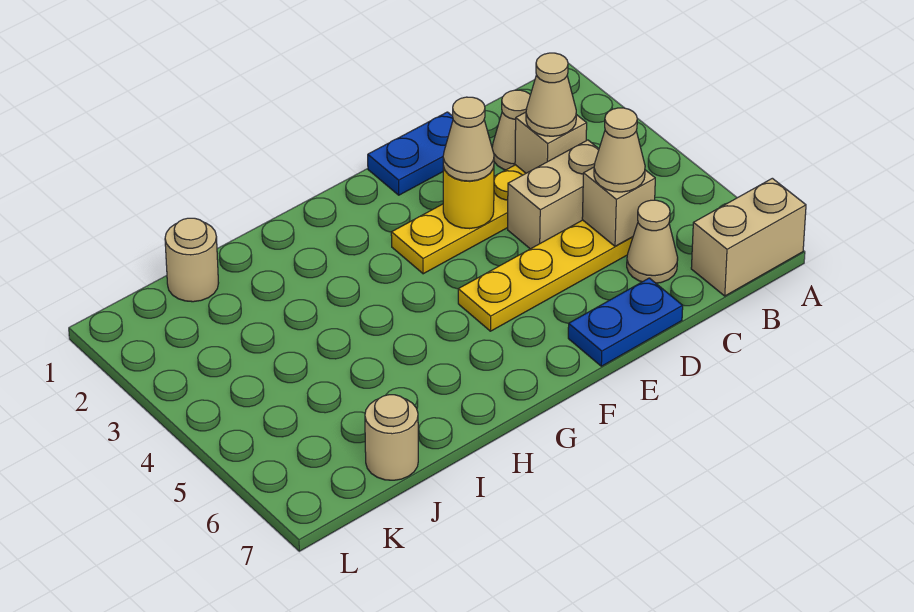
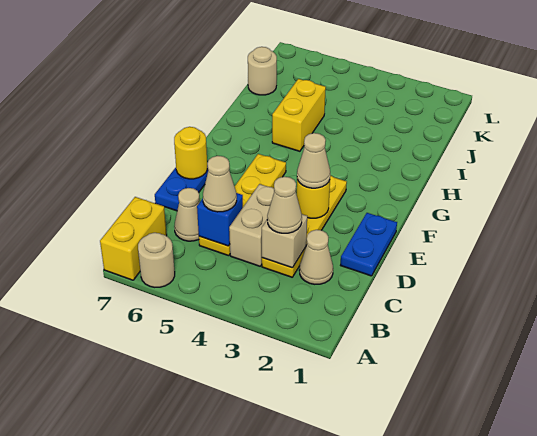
tan brick A7:B7 level 1 -> yellow brick A7:B7 level 1
tan brick C5 level 2 -> blue brick C5 level 2
none -> yellow round brick E7 level 2
none -> yellow brick H5:I5 level 1
tan round brick J1 level 1 -> tan round brick A6 level 1

